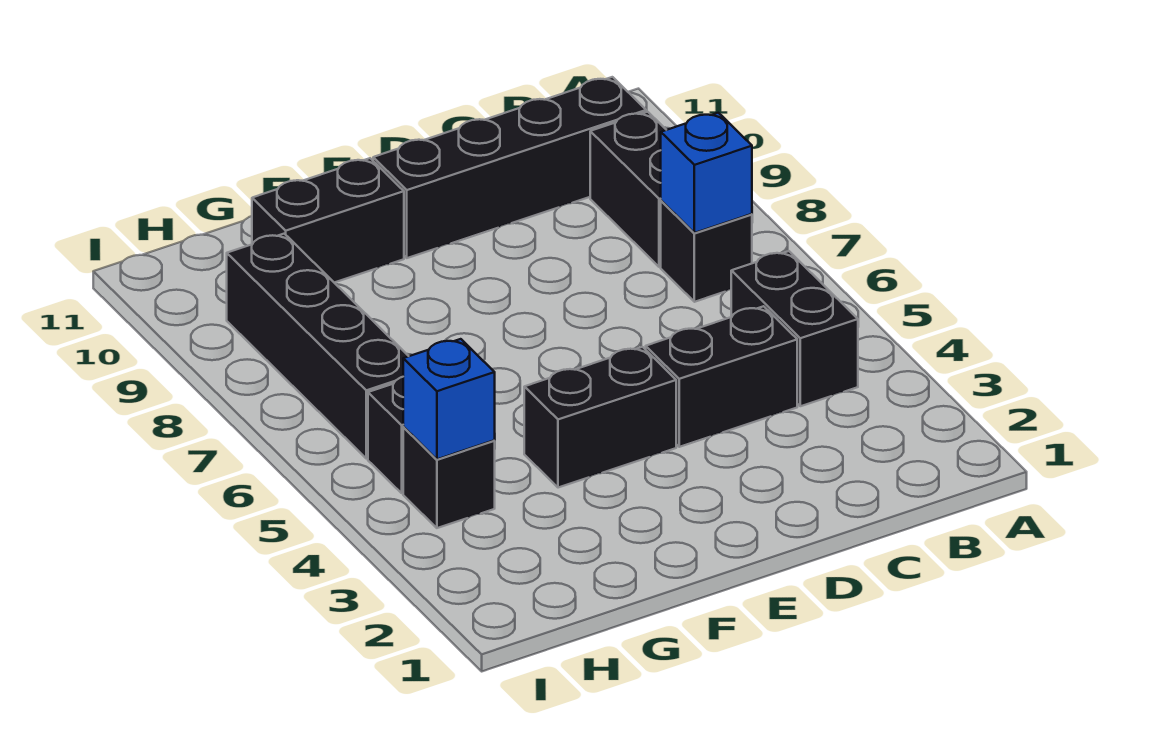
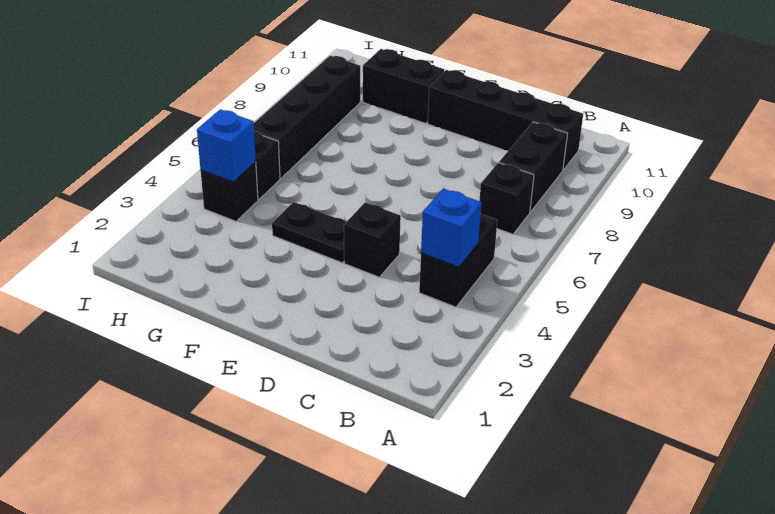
blue brick B7 level 2 -> blue brick B4 level 2
black brick C4:D4 level 1 -> black brick D4 level 1
black brick E4:F4 level 1 -> black plate E4:F4 level 1

